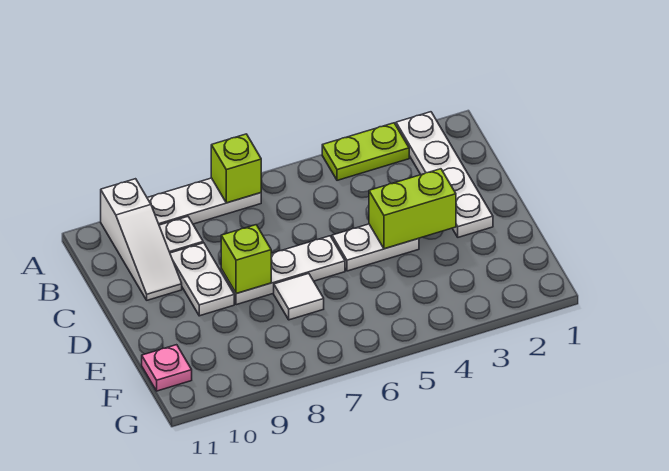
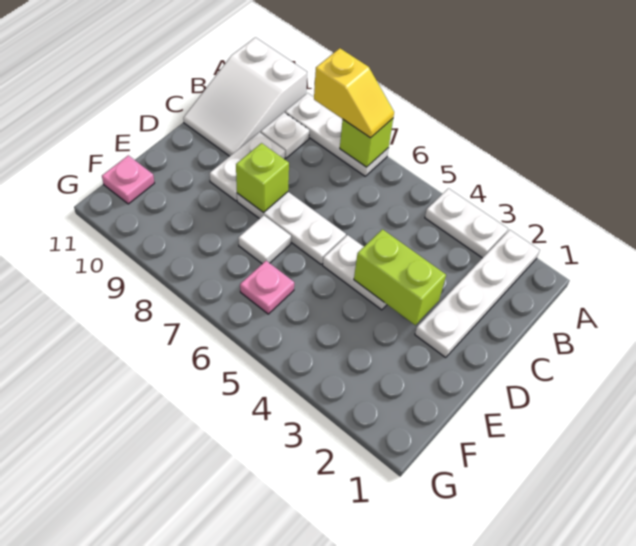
lime plate A3:A4 level 1 -> white plate A3:A4 level 1
none -> yellow slope A7:A8 level 3 top 8
white slope A10:C10 level 1 top A -> white slope A10:C11 level 1 top A
none -> pink plate F6 level 1

